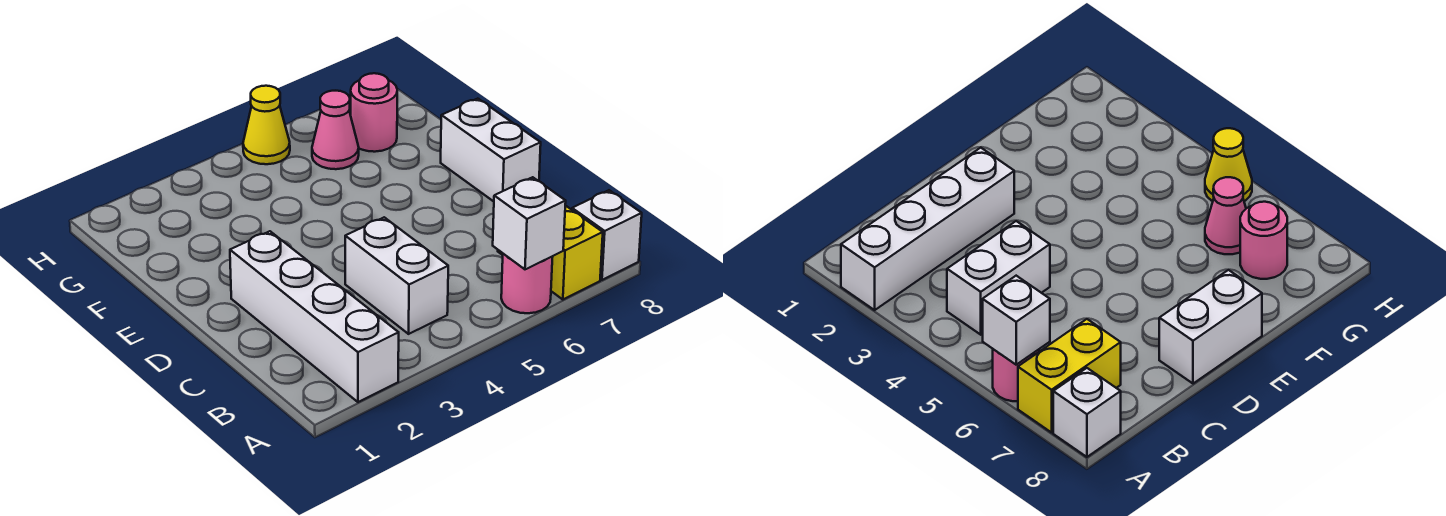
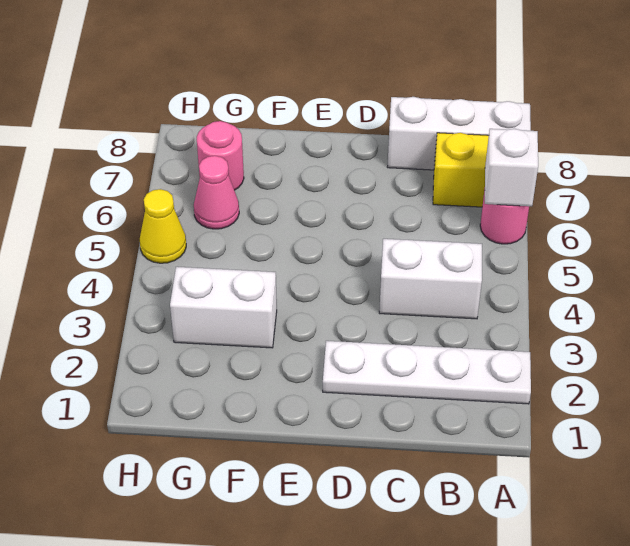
white brick A2:D2 level 1 -> white plate A2:D2 level 1
white brick A8 level 1 -> white brick A8:C8 level 1
white brick D8:E8 level 1 -> white brick F3:G3 level 1

